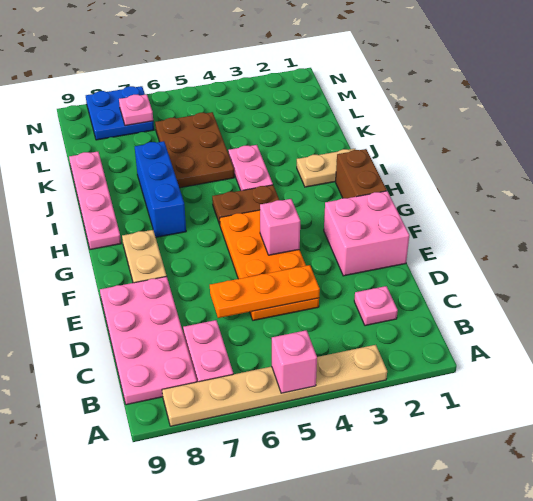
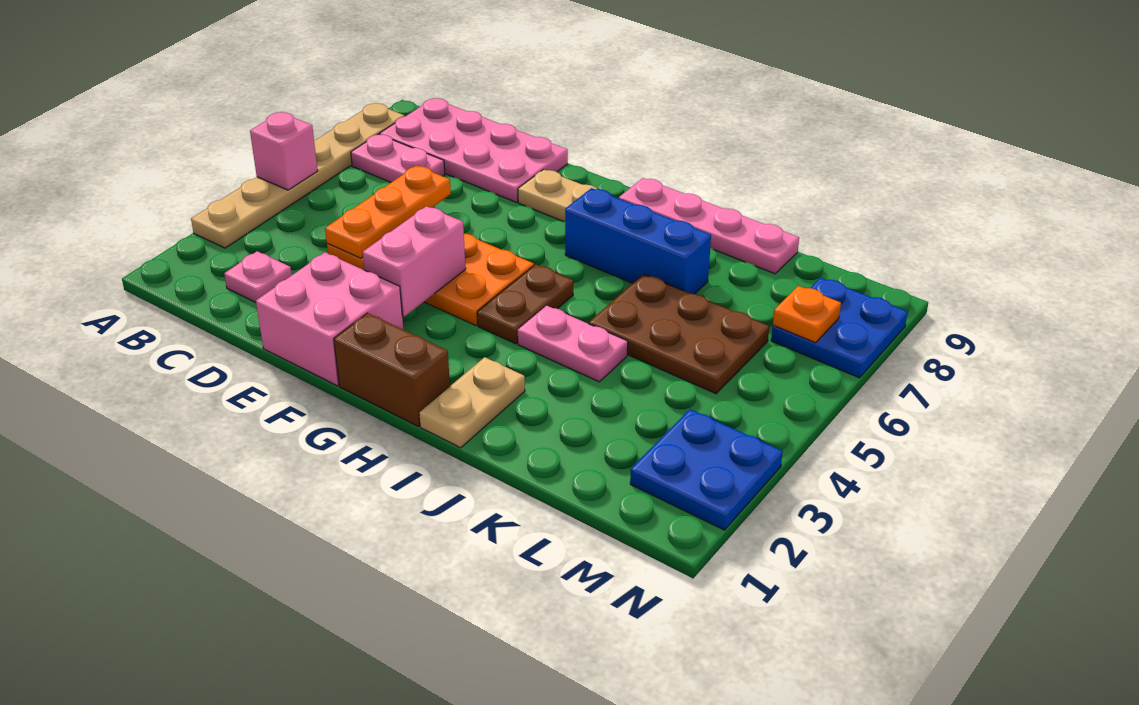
pink brick F4 level 2 -> pink brick F3:F4 level 2
none -> blue plate M2:N3 level 1
pink plate M7 level 2 -> orange plate M7 level 2

